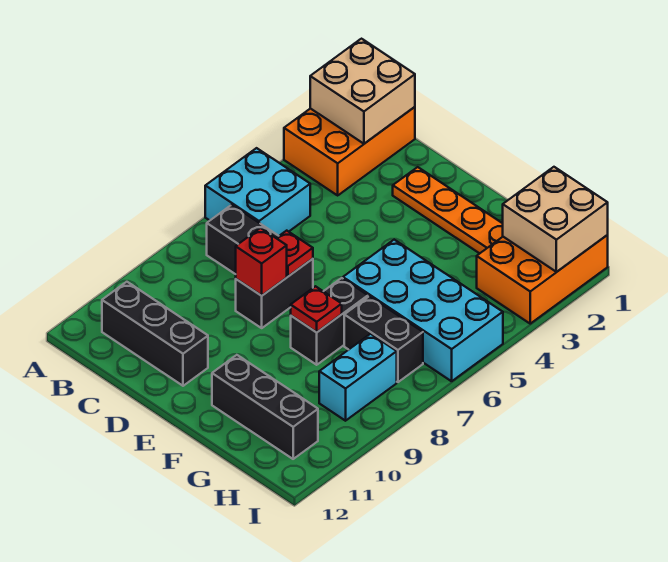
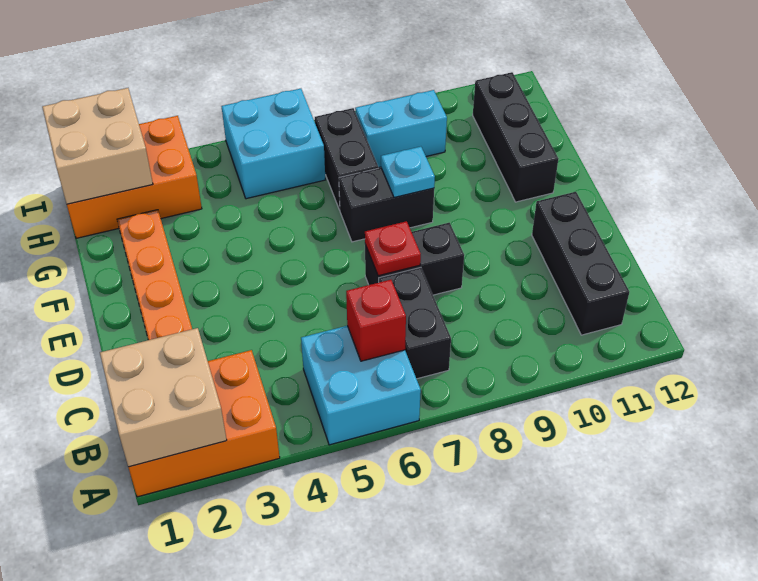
red brick D8 level 2 -> red brick B6 level 2
cyan brick F5:I6 level 1 -> cyan brick H5:I6 level 1
red plate F8 level 2 -> cyan plate F8 level 2

